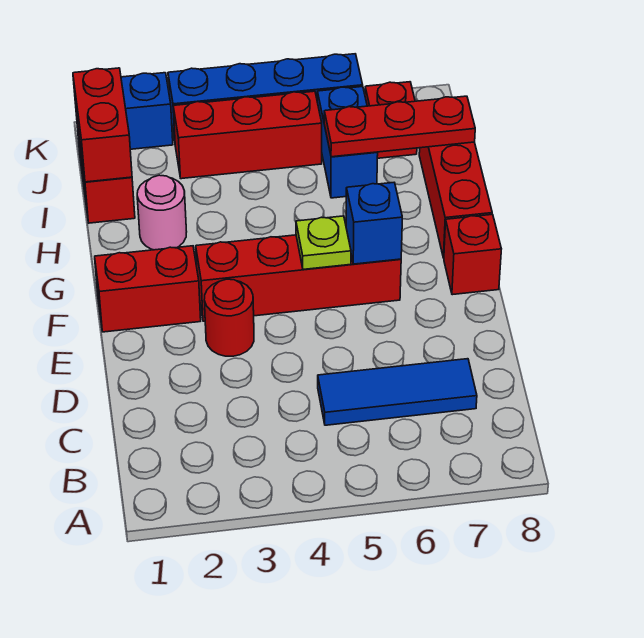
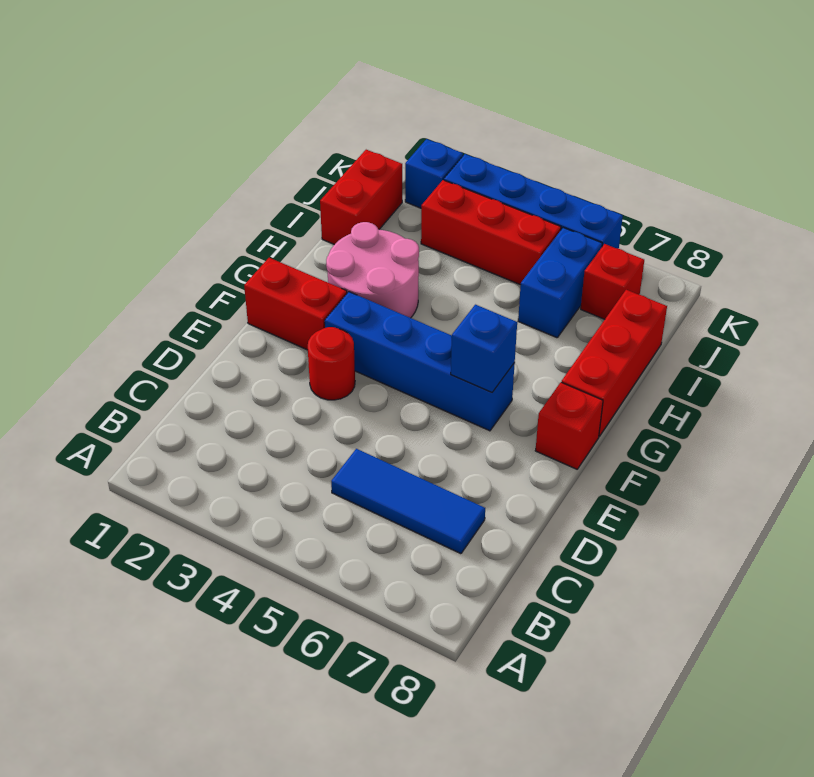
red brick F3:F6 level 1 -> blue brick F3:F6 level 1
lime plate F5 level 2 -> none
pink round brick H2 level 1 -> pink round brick G2:H3 level 1
red brick I1:J1 level 2 -> none
red plate I6:I8 level 2 -> none

